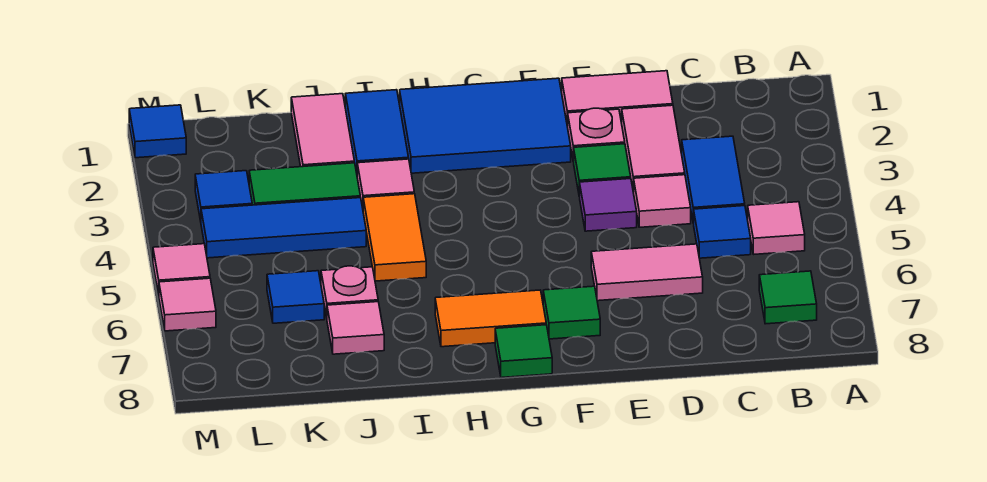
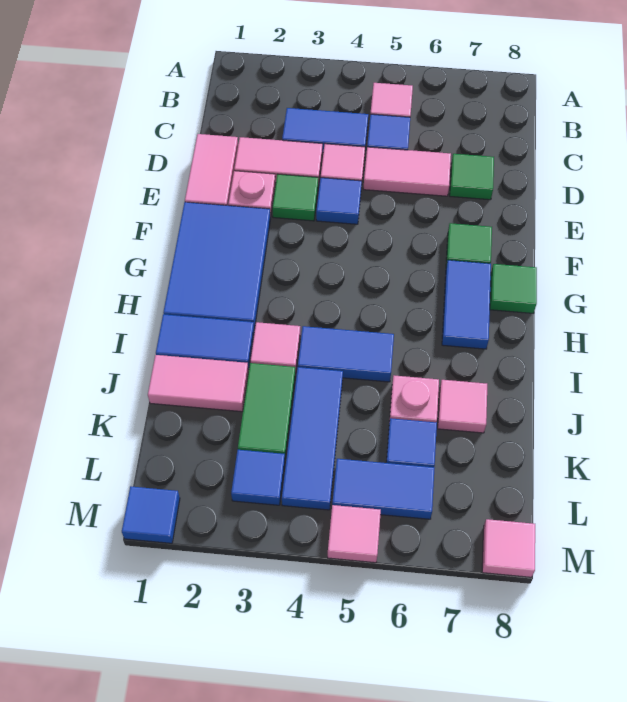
green tile B7 level 1 -> green tile D7 level 1
pink tile D6:E6 level 1 -> pink tile D5:D6 level 1
purple tile E4 level 1 -> blue tile E4 level 1
orange tile G7:H7 level 1 -> blue tile G7:H7 level 1
orange tile I4:I5 level 1 -> blue tile I4:I5 level 1
none -> blue tile L5:L6 level 1
pink tile M6 level 1 -> pink tile M8 level 1

